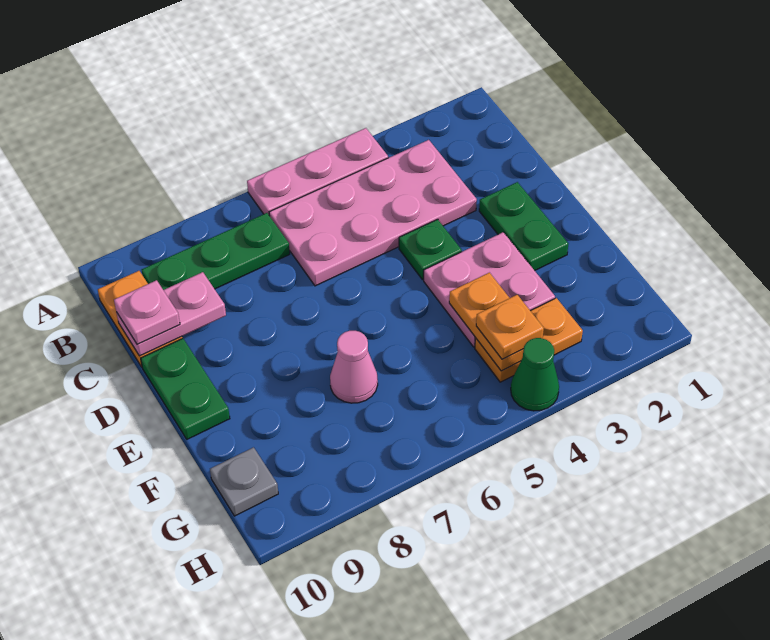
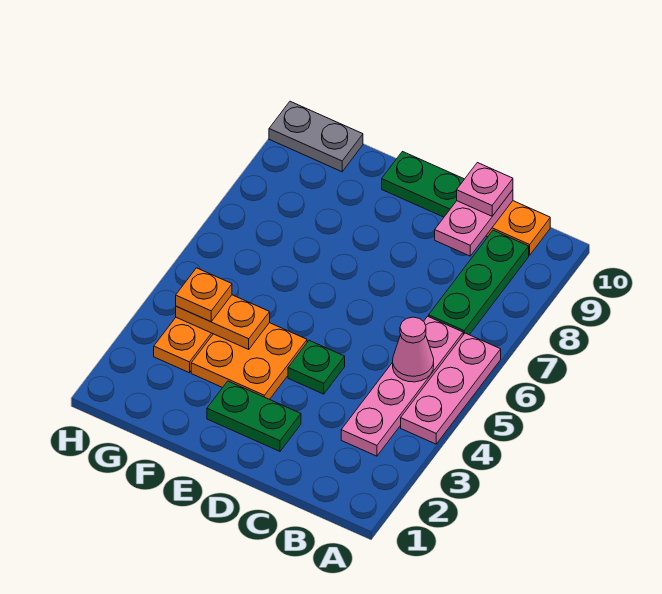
pink plate B3:C6 level 1 -> pink plate B3:B6 level 1
pink plate E3:F4 level 1 -> orange plate E3:F4 level 1
pink cone F7 level 1 -> pink cone B5 level 2
grey plate G10 level 1 -> grey plate G10:H10 level 1
green cone H4 level 1 -> none

